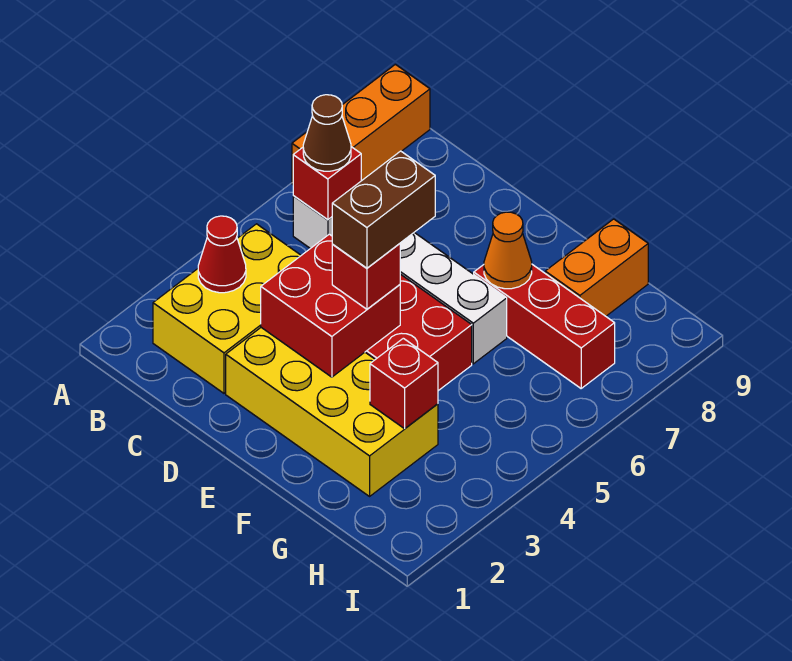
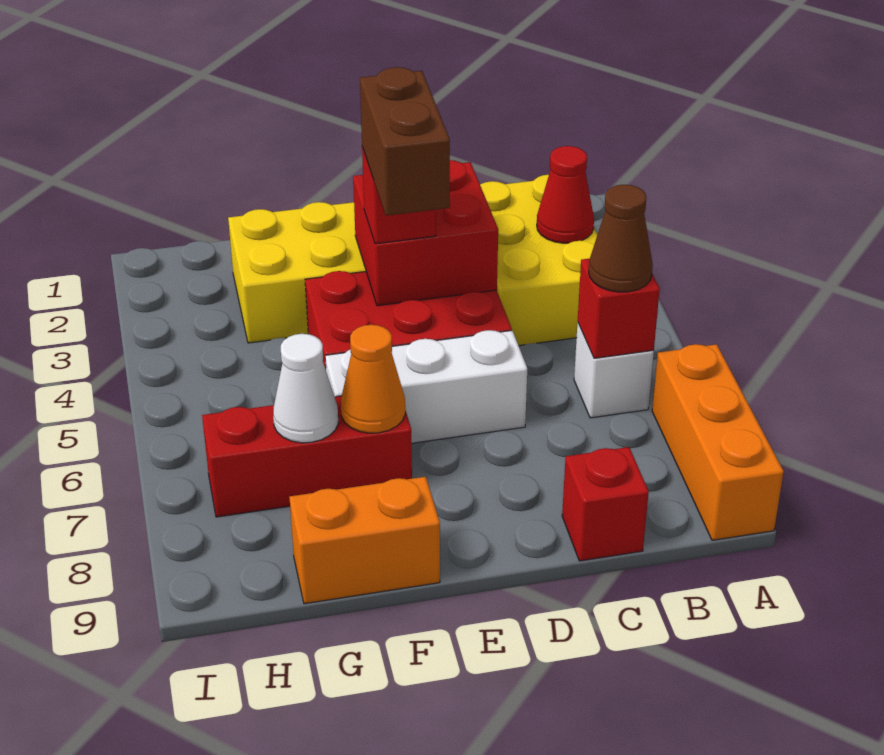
red brick G3 level 2 -> red brick C9 level 1
none -> white cone G7 level 2
orange brick G8:G9 level 1 -> orange brick F9:G9 level 1

